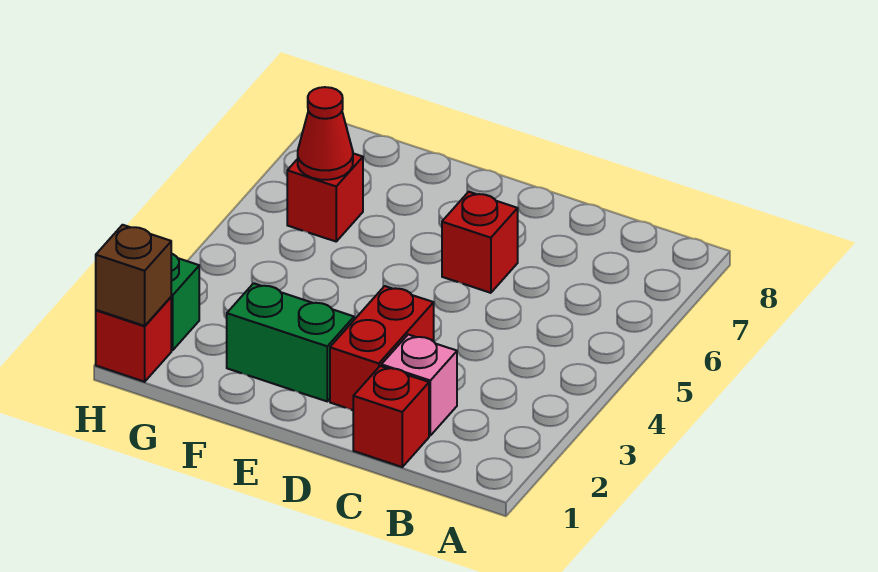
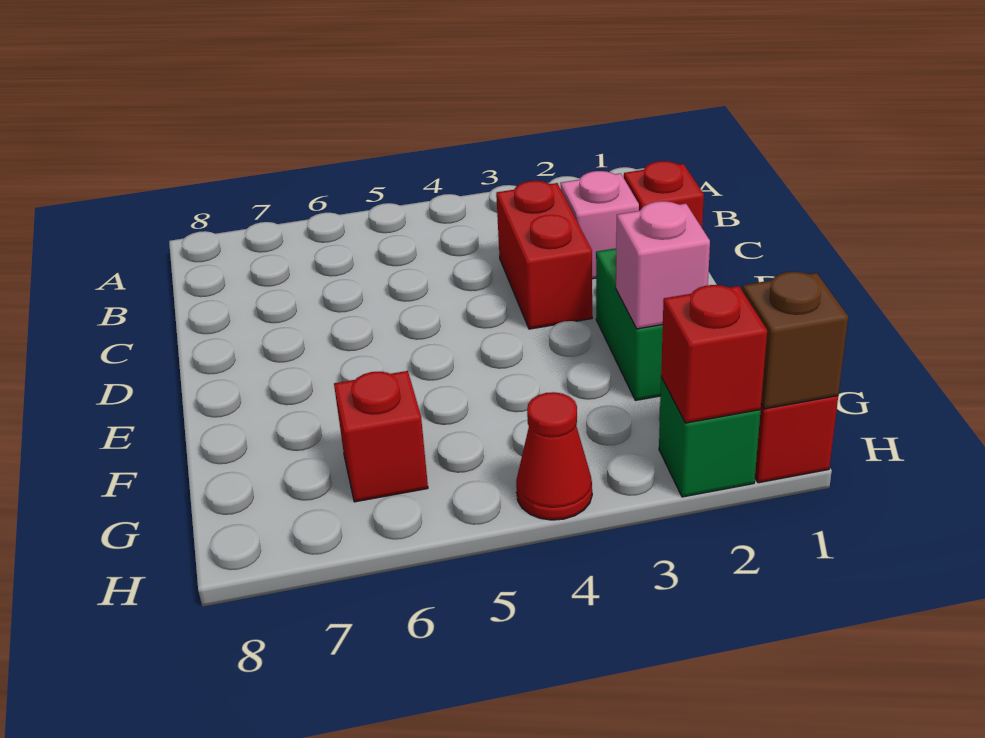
red brick D2:D3 level 1 -> red brick C3:D3 level 1
red brick D6 level 1 -> red brick H2 level 2
none -> pink brick F2 level 2
red cone G6 level 2 -> red cone H4 level 1

